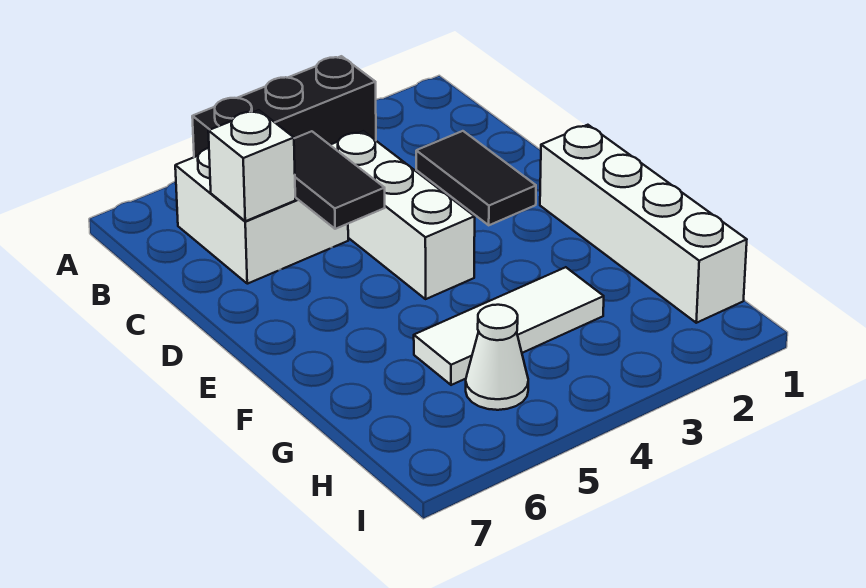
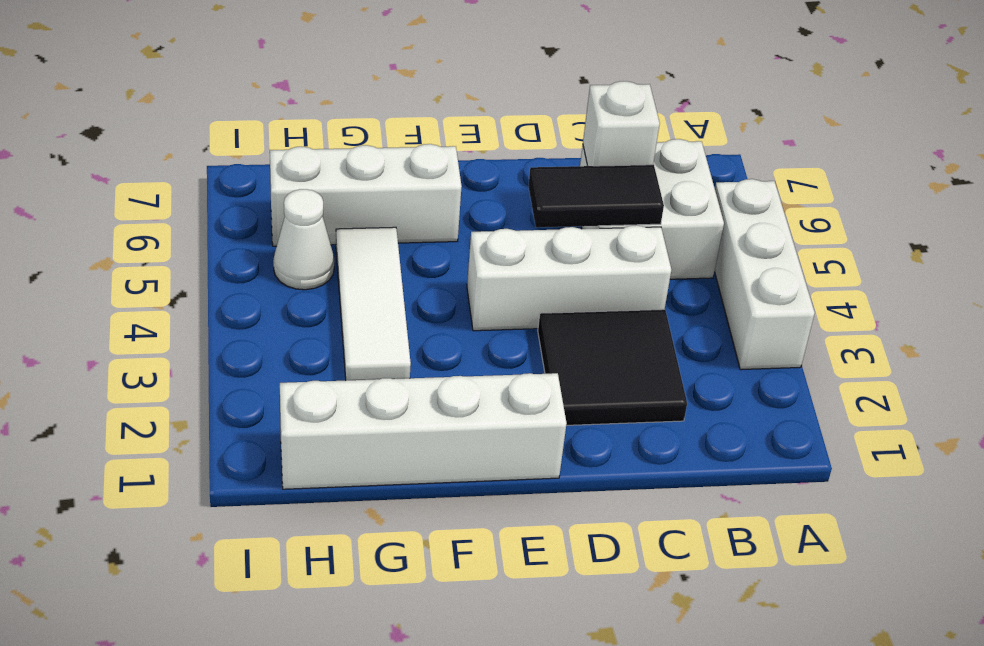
black brick A3:A5 level 1 -> white brick A3:A5 level 1
black tile C2:D2 level 1 -> black tile C2:D3 level 1
none -> white brick F6:H6 level 1

